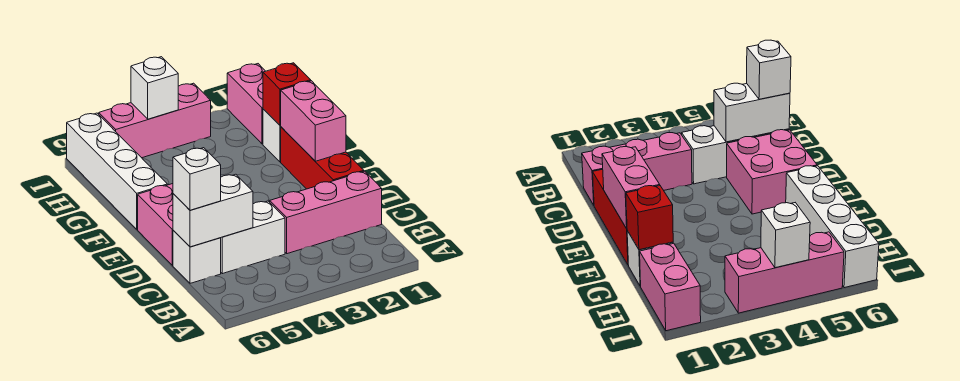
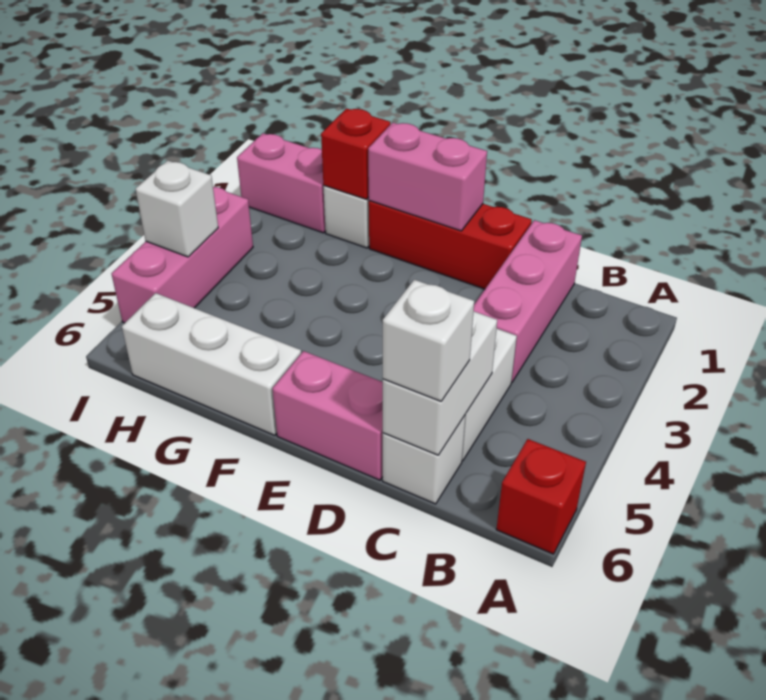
none -> red brick A6 level 1
pink brick D5:E6 level 1 -> pink brick D6:E6 level 1
white brick F6:I6 level 1 -> white brick F6:H6 level 1

